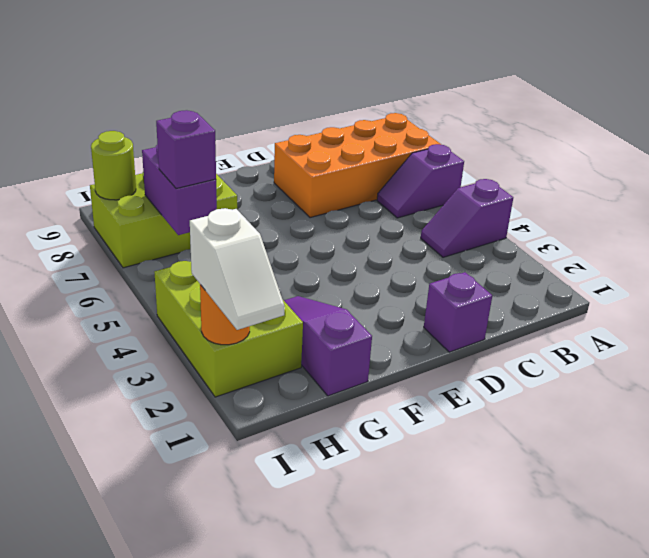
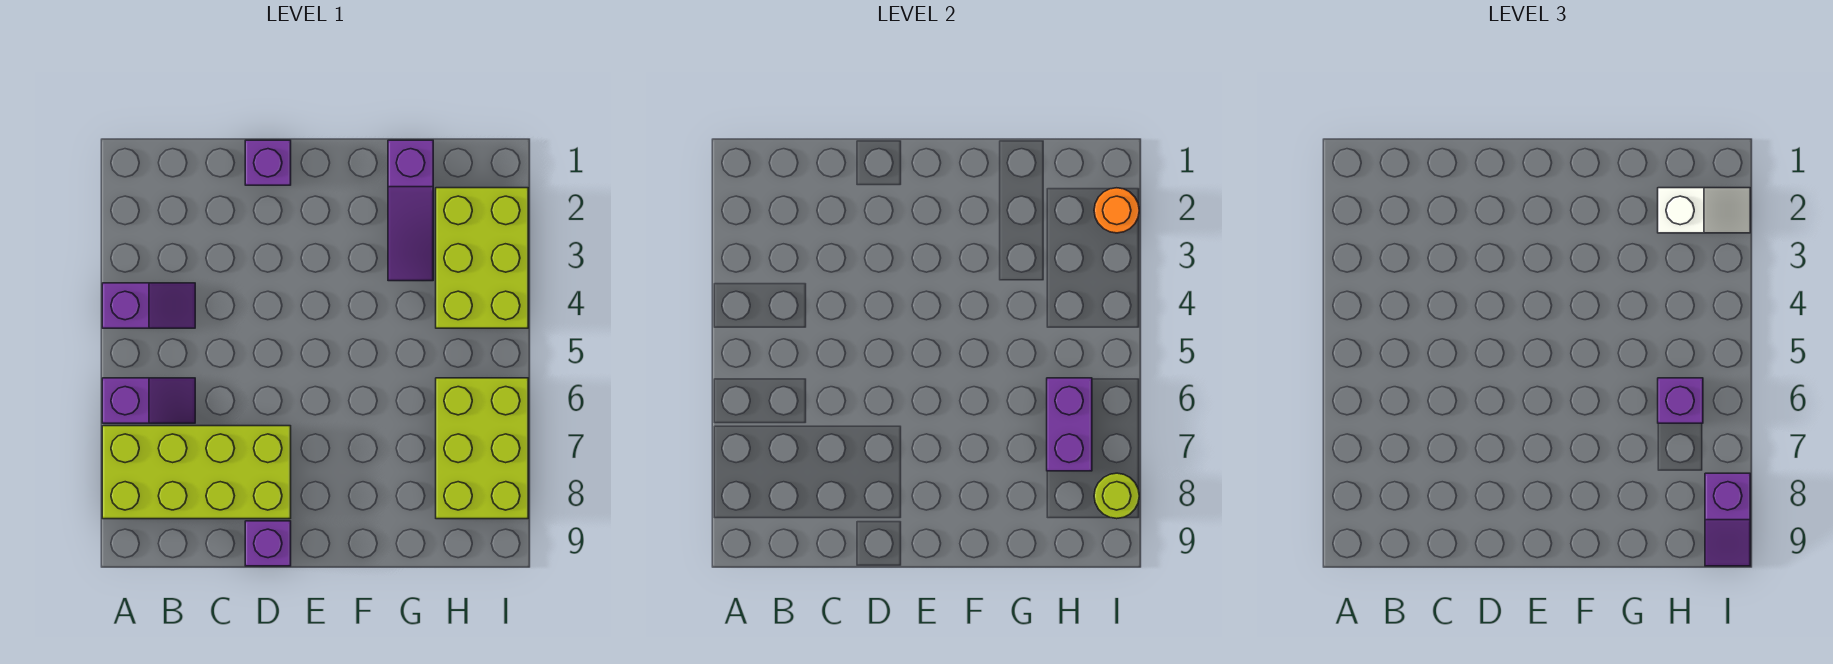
orange brick A7:D8 level 1 -> lime brick A7:D8 level 1
none -> purple brick D9 level 1
lime brick G7:I8 level 1 -> lime brick H6:I8 level 1
white slope I1:I2 level 3 top 2 -> white slope H2:I2 level 3 top H
none -> purple slope I8:I9 level 3 top 8

